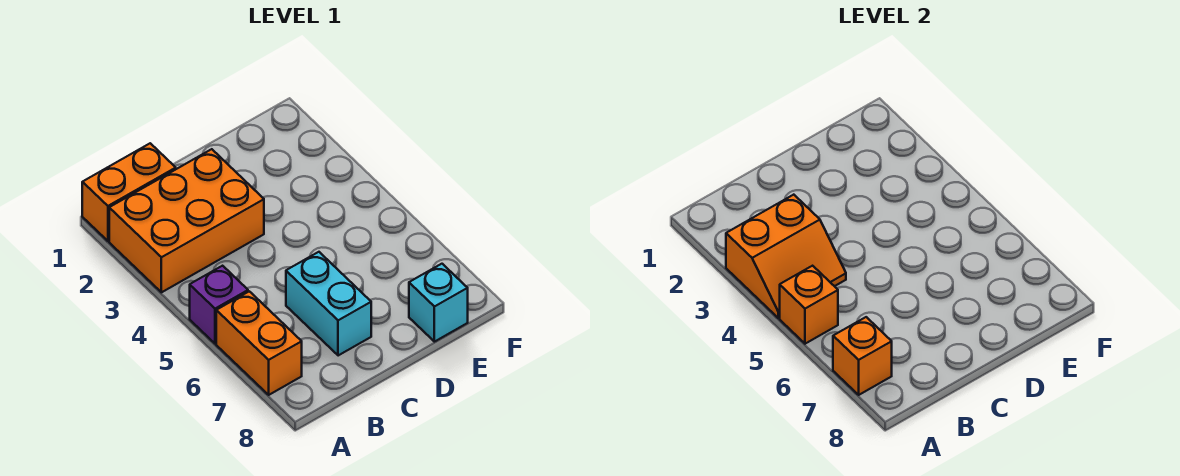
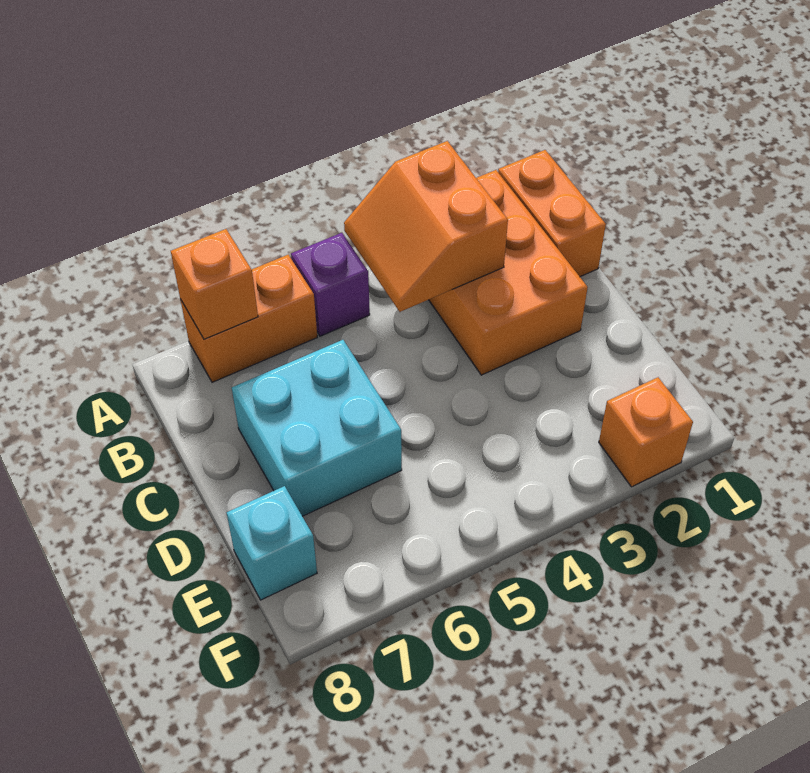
orange brick A5 level 2 -> orange brick F2 level 1
cyan brick C6:C7 level 1 -> cyan brick C6:D7 level 1

